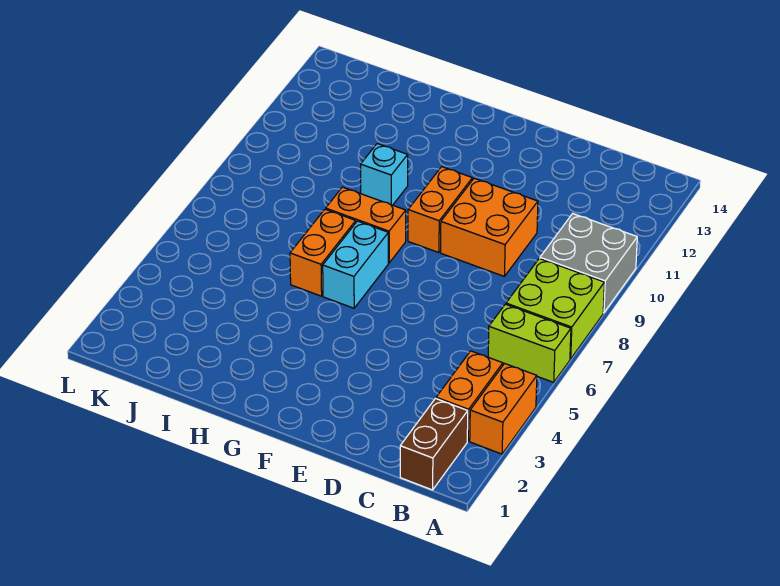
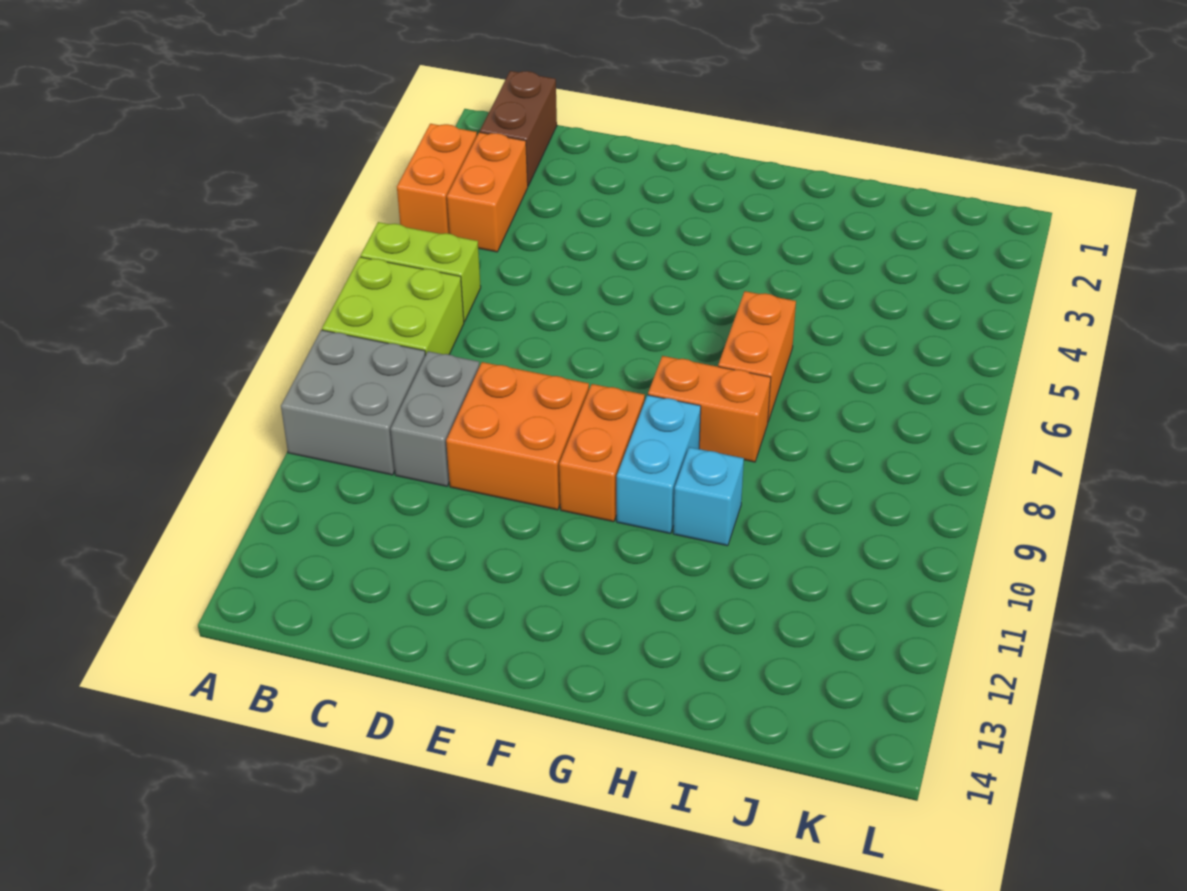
none -> grey brick C9:C10 level 1
cyan brick G6:G7 level 1 -> cyan brick G9:G10 level 1

